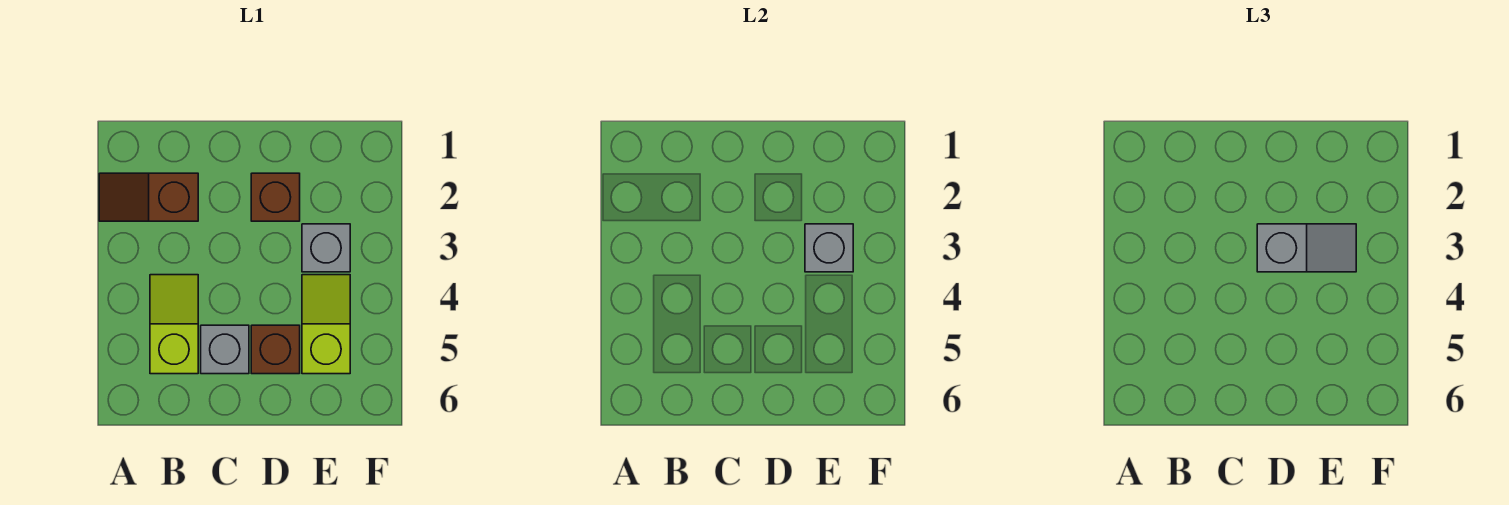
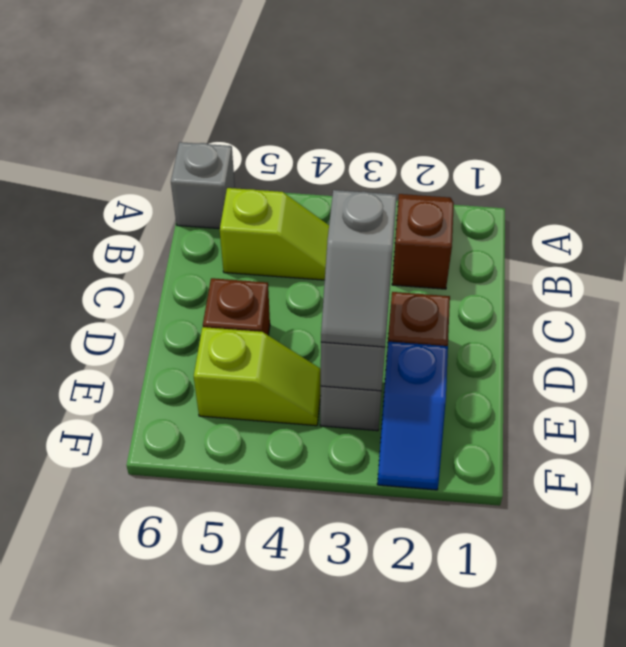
grey brick C5 level 1 -> grey brick A6 level 1
none -> blue slope E2:F2 level 1 top E

